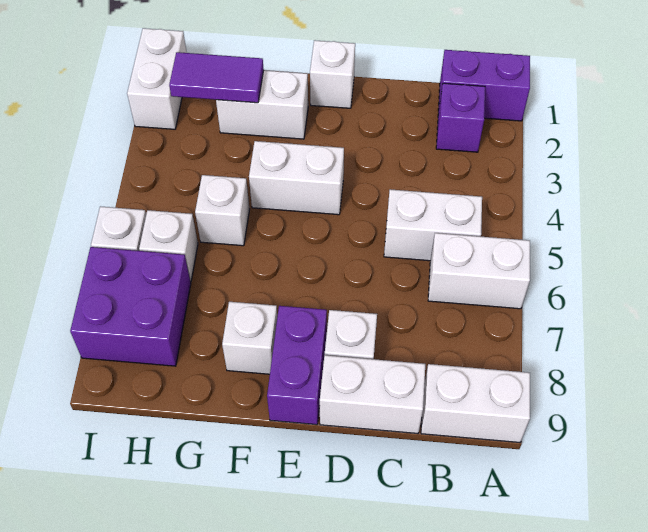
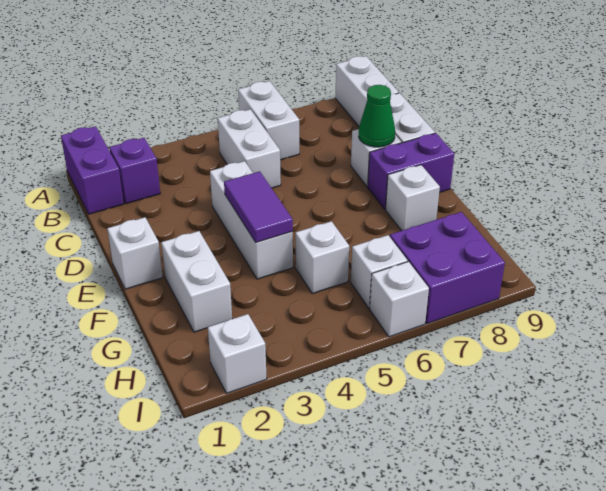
none -> green cone D8 level 2
white brick E4:F4 level 1 -> white brick D4:F4 level 1
purple tile G2:H2 level 2 -> purple tile E4:F4 level 2
white brick I1:I2 level 1 -> white brick I2 level 1

